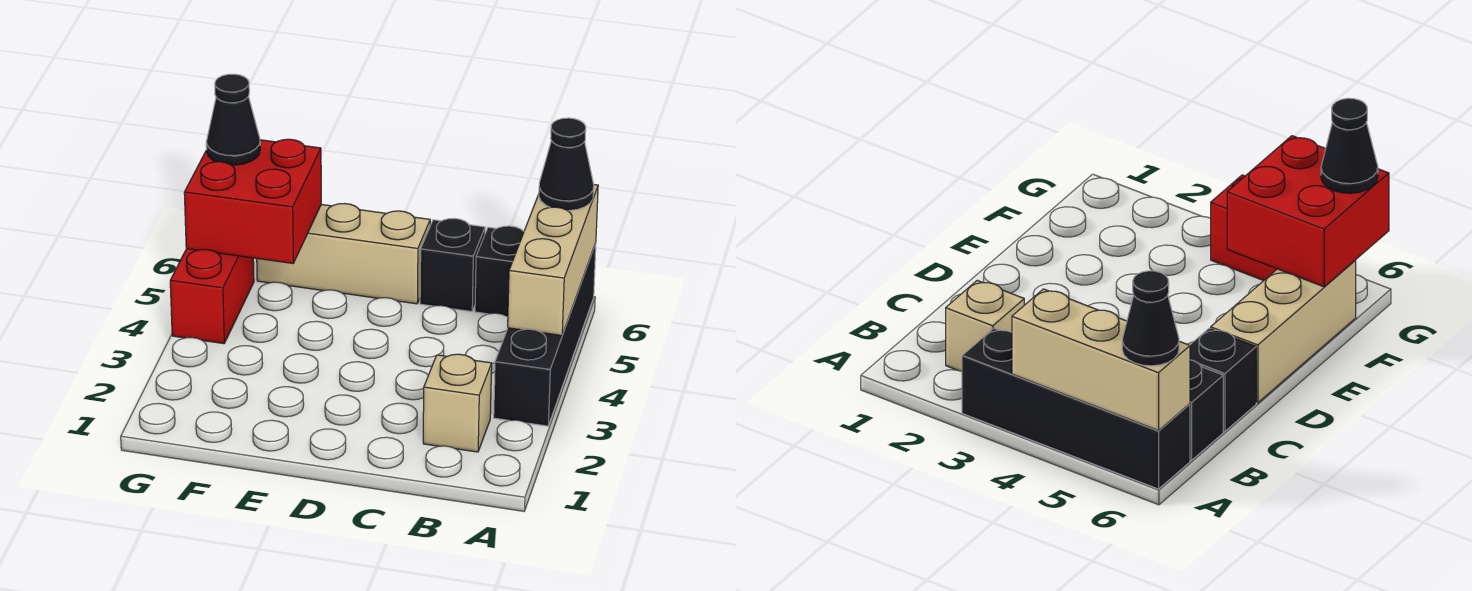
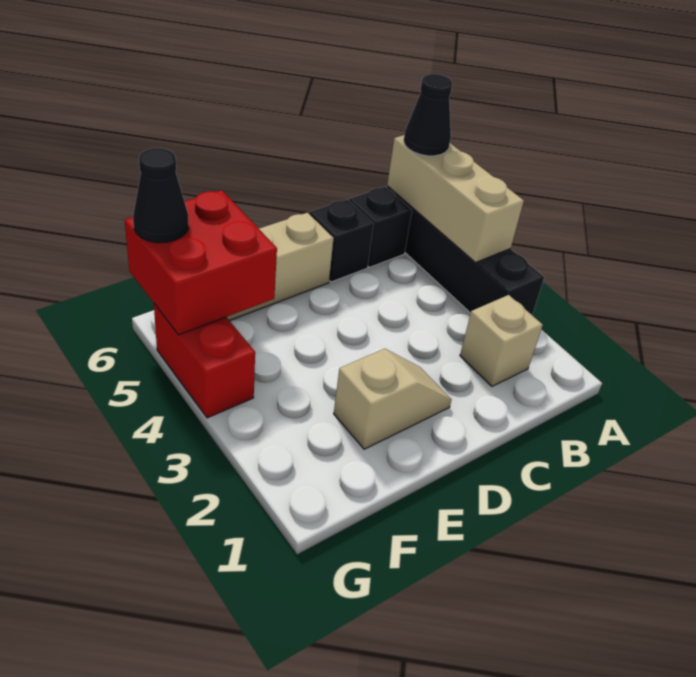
none -> tan slope D2:E2 level 1 top E

